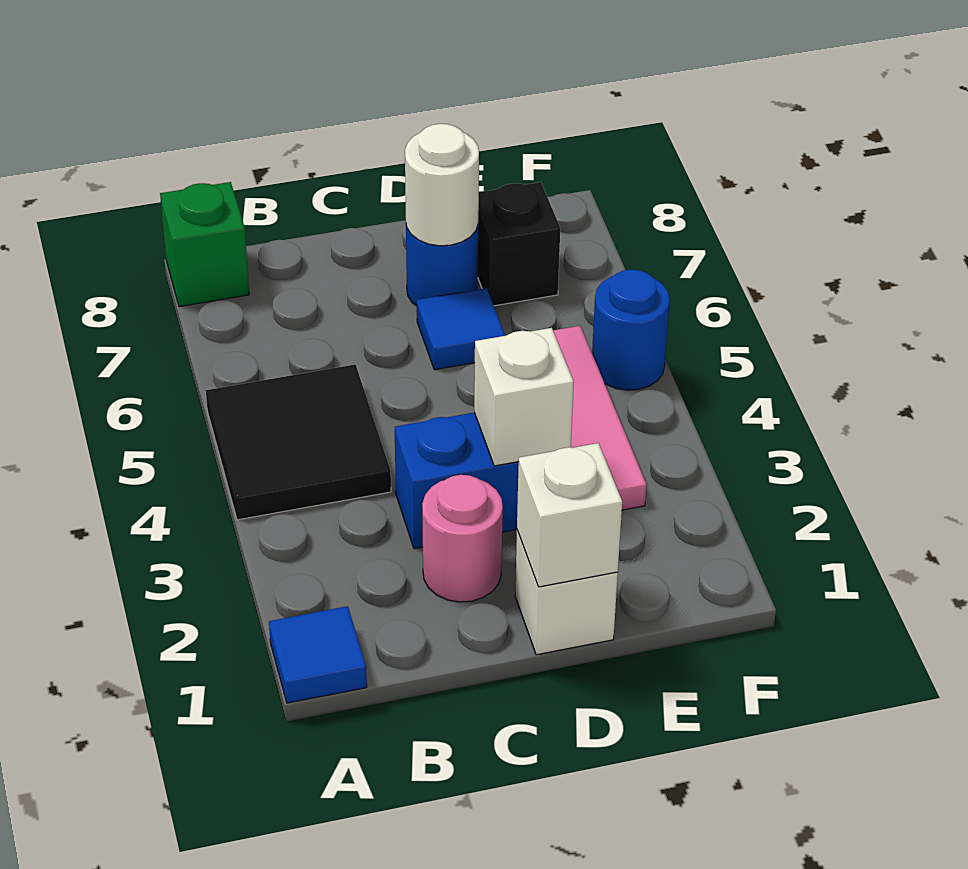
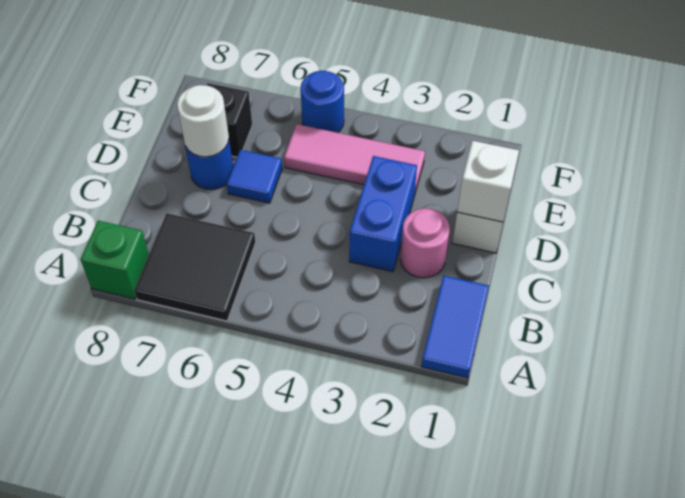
blue tile A1 level 1 -> blue tile A1:B1 level 1
black tile A4:B5 level 1 -> black tile A6:B7 level 1
white brick D3 level 2 -> none

